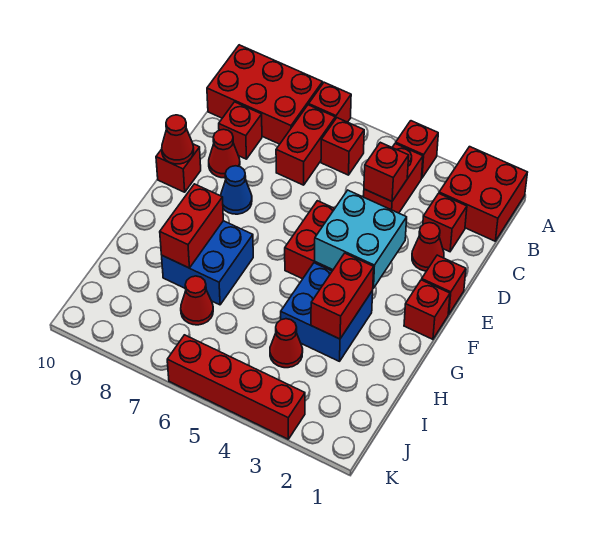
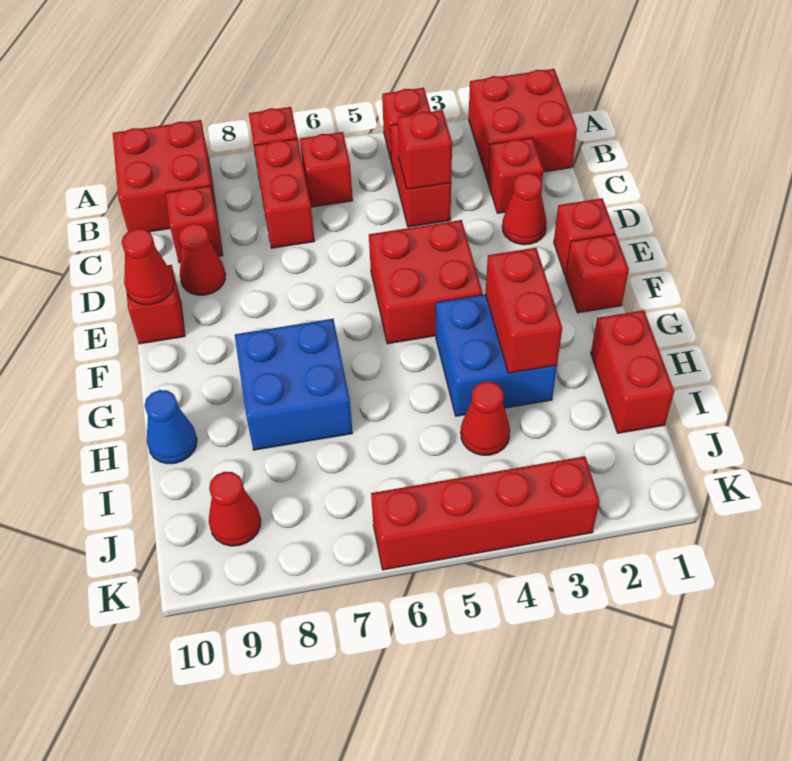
red brick A8:B10 level 1 -> red brick A9:B10 level 1
cyan brick E3:F4 level 2 -> none
blue cone E8 level 1 -> blue cone H10 level 1
red brick G8:H8 level 2 -> red brick H1:I1 level 1
red cone I7 level 1 -> red cone J9 level 1

